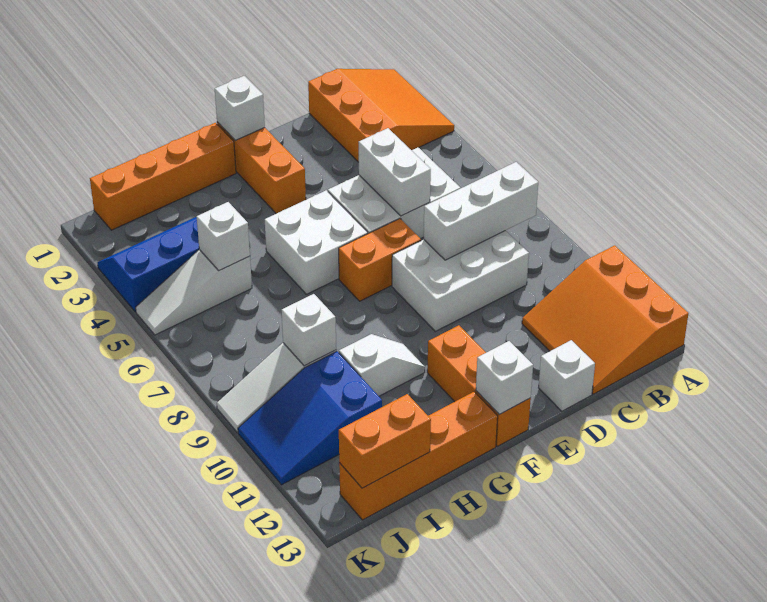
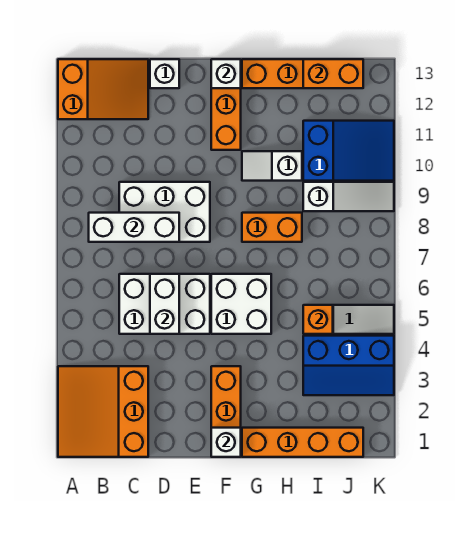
orange slope A11:C13 level 1 top A -> orange slope A12:C13 level 1 top A
orange brick E7:F7 level 1 -> orange brick G8:H8 level 1
white brick I5 level 2 -> orange brick I5 level 2
white brick I9 level 2 -> none

